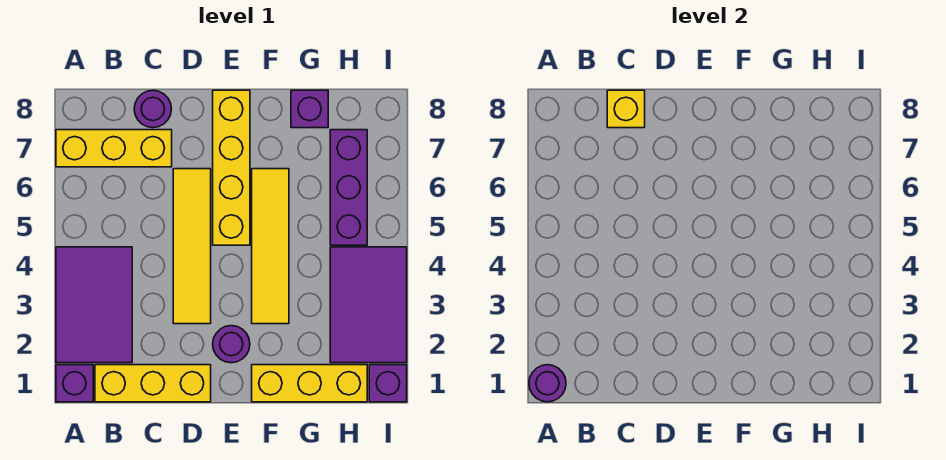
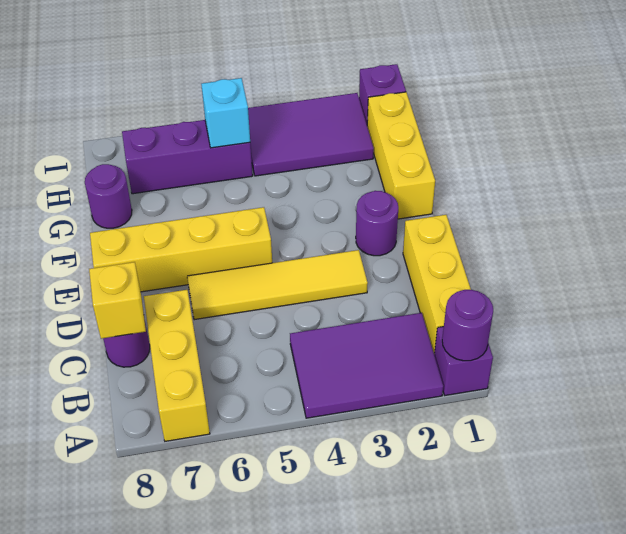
yellow tile F3:F6 level 1 -> none
purple brick G8 level 1 -> purple round brick G8 level 1
none -> cyan brick H5 level 2

